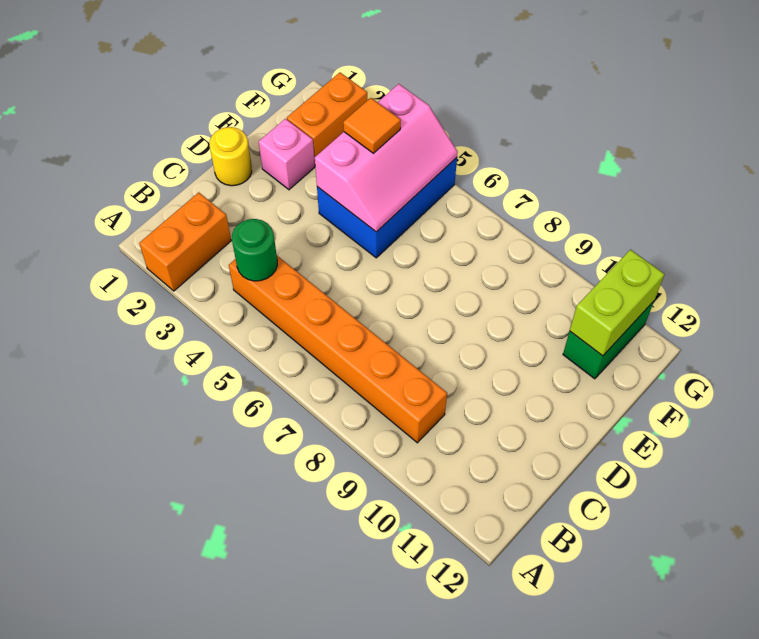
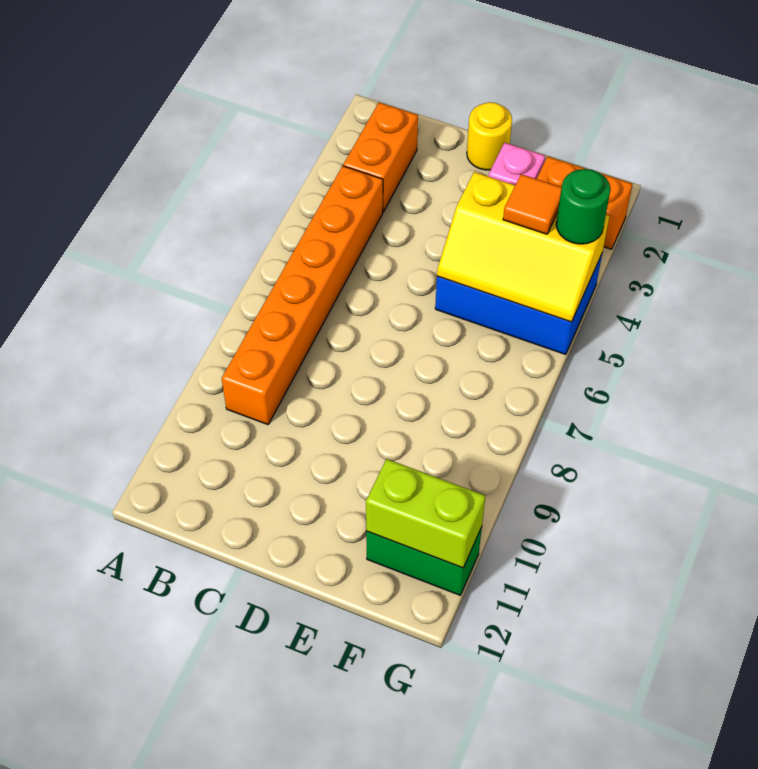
orange brick A2:B2 level 1 -> orange brick B2:B3 level 1
green round brick B4 level 2 -> green round brick G4 level 3
pink slope E4:G5 level 2 top 4 -> yellow slope E4:G5 level 2 top 4

